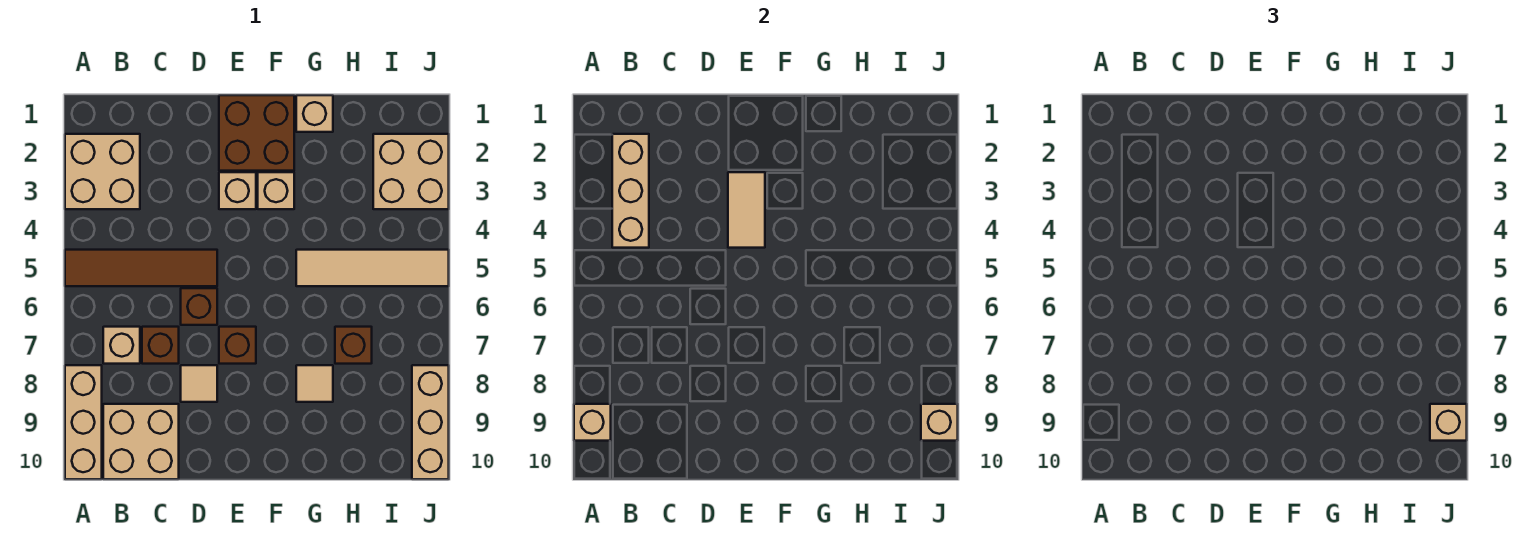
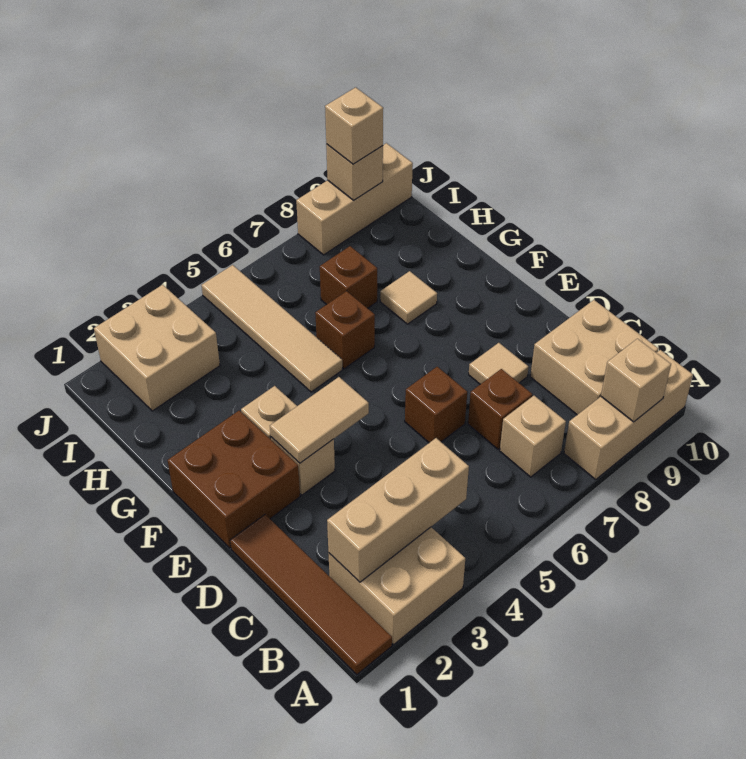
brown tile A5:D5 level 1 -> brown tile A1:D1 level 1
brown brick E7 level 1 -> brown brick G6 level 1
tan brick G1 level 1 -> none

